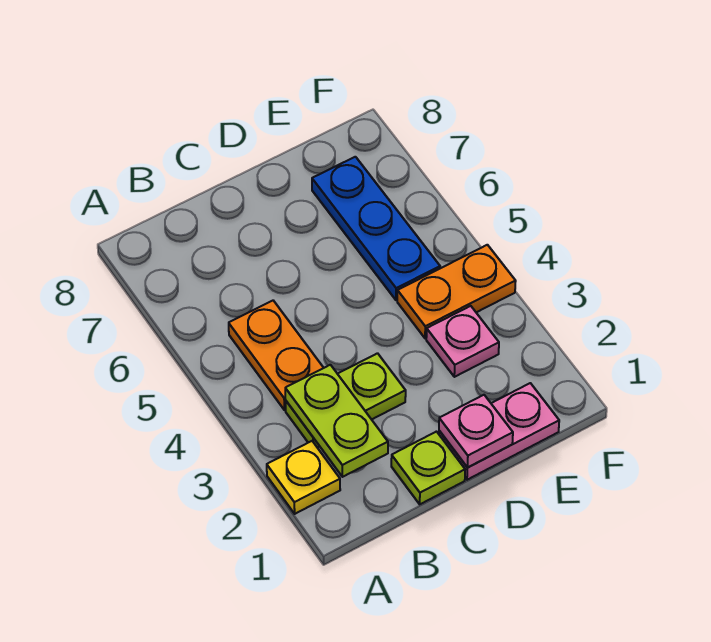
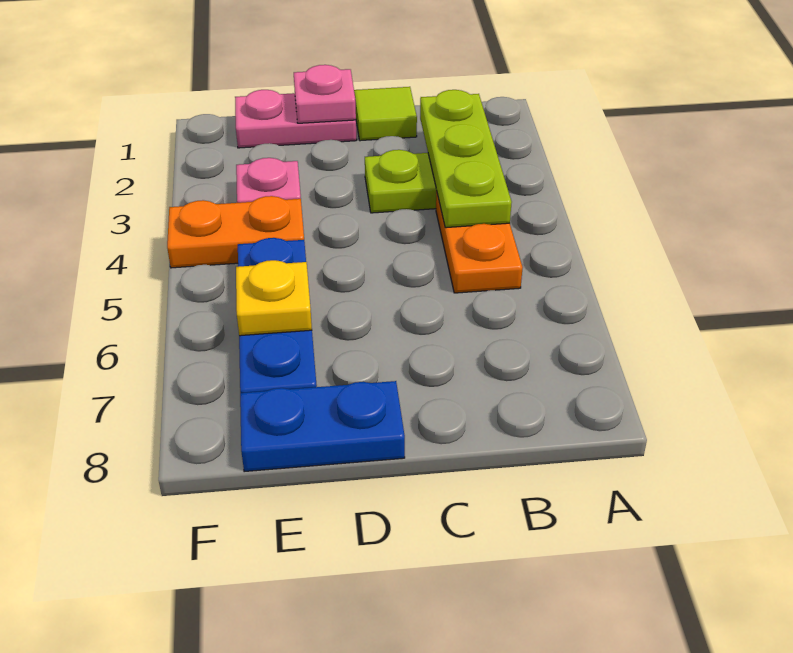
yellow plate A2 level 1 -> yellow plate E6 level 2
lime plate B2:B3 level 2 -> lime plate B2:B4 level 2
lime plate C1 level 1 -> lime tile C1 level 1
none -> blue plate D8:E8 level 1

